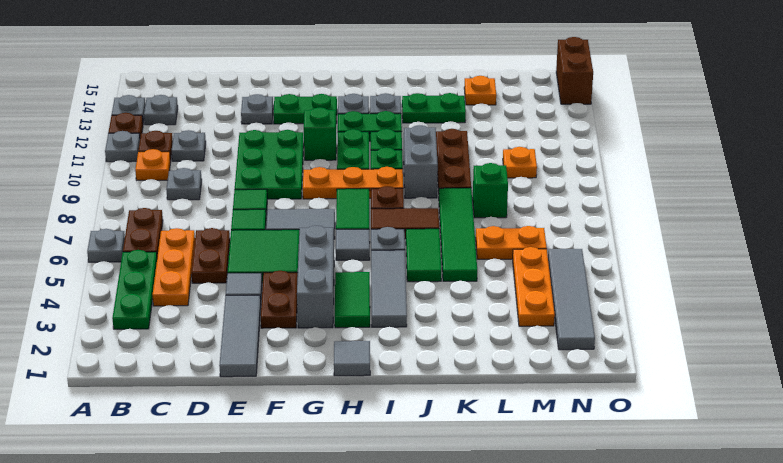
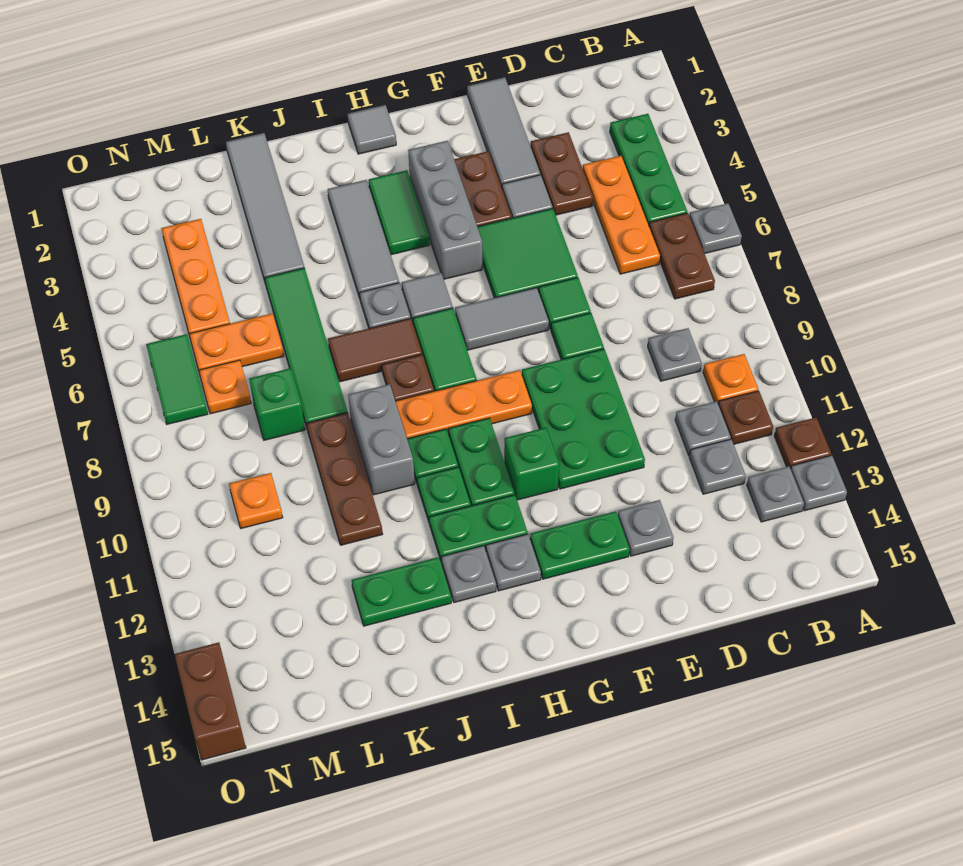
grey plate A11 level 1 -> grey plate C12 level 1
brown plate D5:D6 level 1 -> brown plate D3:D4 level 1
green tile J5:J6 level 1 -> green tile N6:N7 level 1
orange plate L14 level 1 -> orange plate M7 level 1
grey tile N2:N5 level 1 -> grey tile K1:K4 level 1

